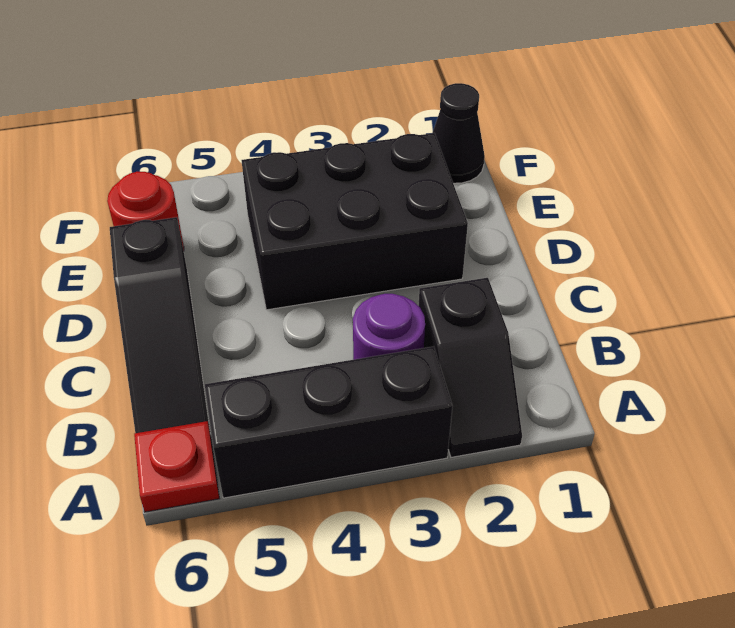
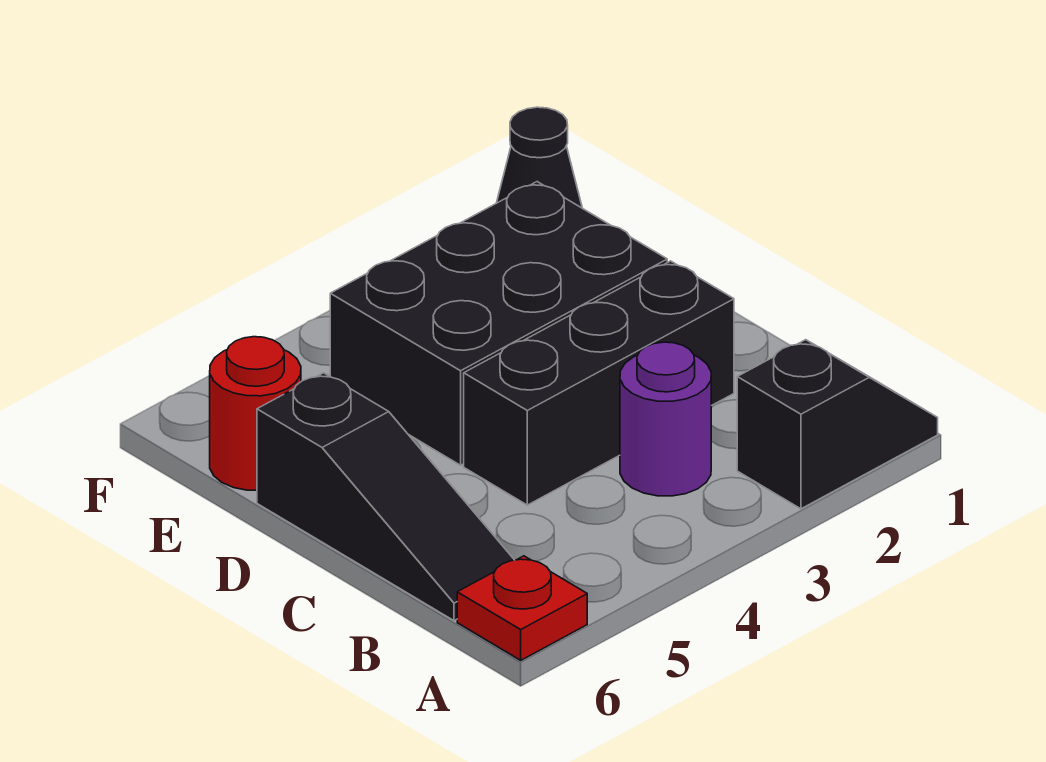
black slope A2:B2 level 1 top B -> black slope A1:A2 level 1 top 2
black brick A3:A5 level 1 -> black brick C2:C4 level 1

